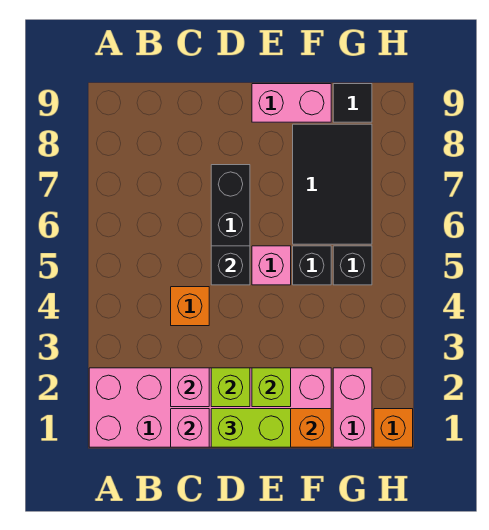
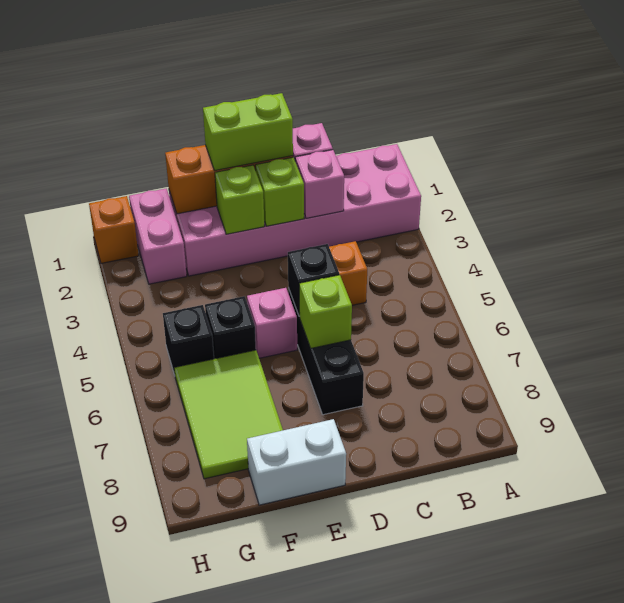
none -> lime brick D6 level 2
pink brick E9:F9 level 1 -> white brick E9:F9 level 1
black tile F6:G8 level 1 -> lime tile F6:G8 level 1
black tile G9 level 1 -> none

